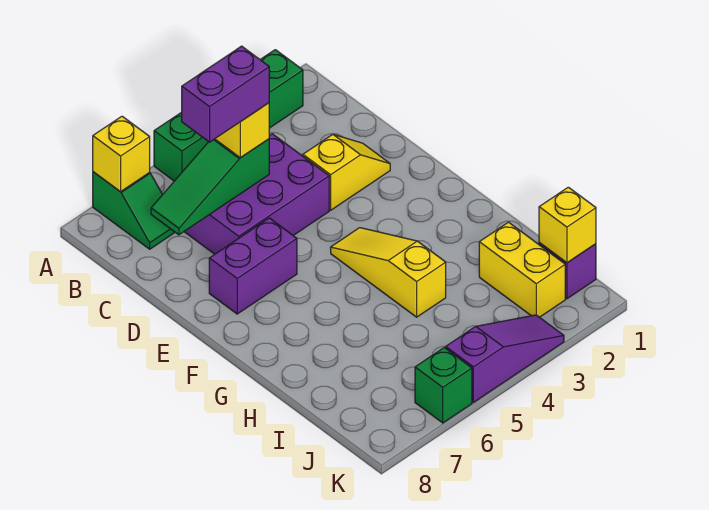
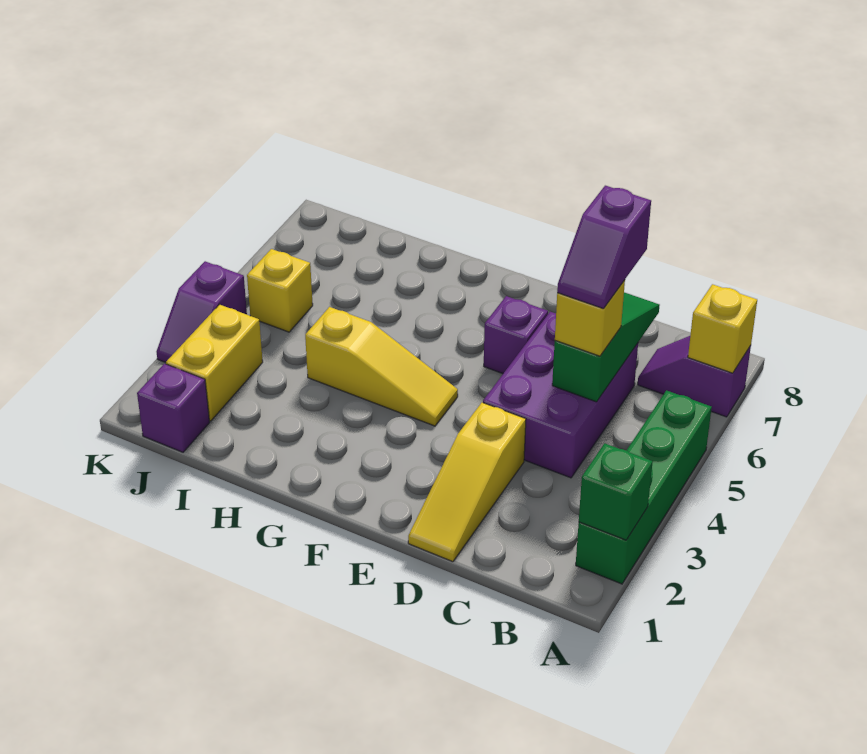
green slope A7:B7 level 1 top A -> purple slope A7:B7 level 1 top A
purple brick C5:C6 level 4 -> purple slope C5:C6 level 4 top 6
yellow slope D2:D3 level 1 top 3 -> yellow slope D1:D3 level 1 top 3
purple brick E6:E7 level 1 -> purple brick E6 level 1
yellow brick I2:J2 level 1 -> yellow brick J2:J3 level 1
yellow brick J1 level 2 -> yellow brick J5 level 1
purple slope K3:K5 level 1 top 5 -> purple slope K3:K4 level 1 top 4
green brick K6 level 1 -> green brick A2 level 2

